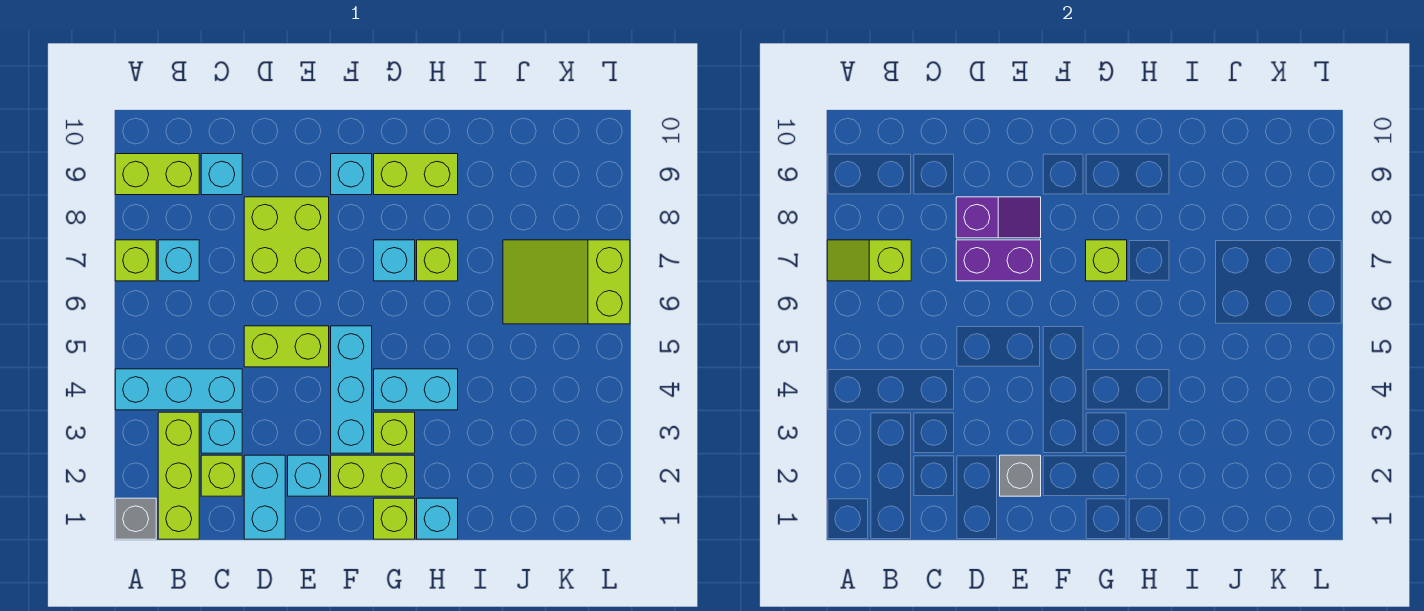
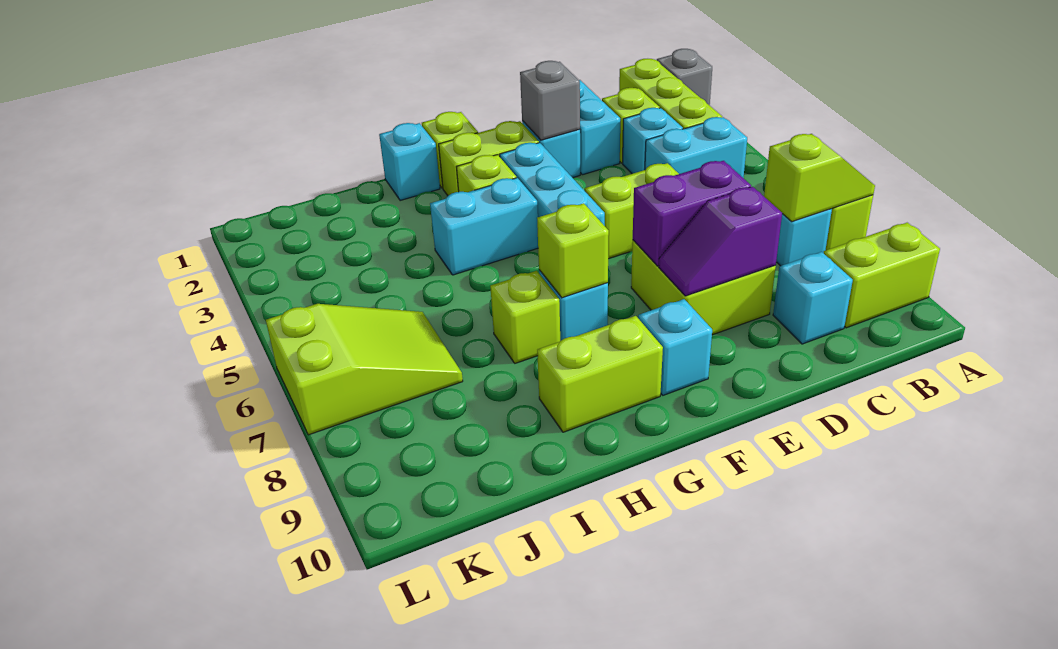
cyan brick A4:C4 level 1 -> cyan brick B4:C4 level 1

